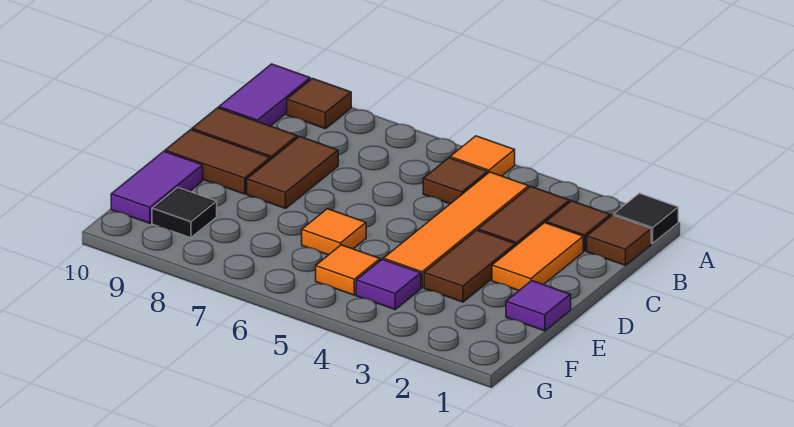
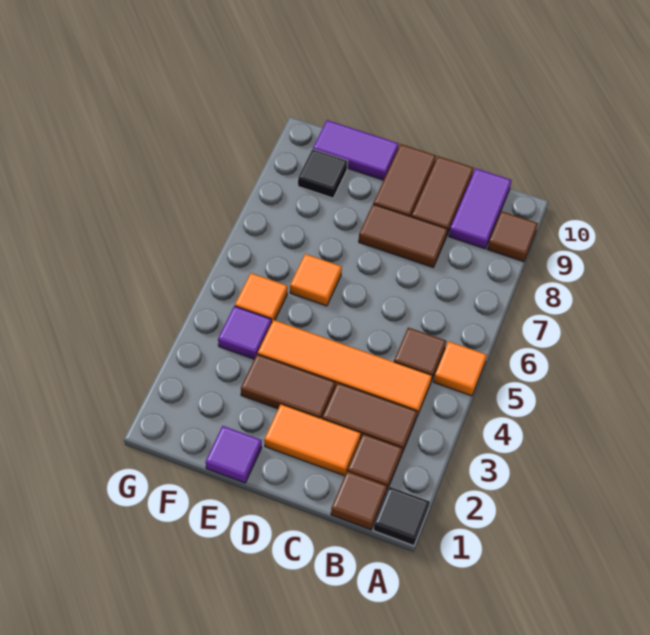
purple tile A10:B10 level 1 -> purple tile B9:B10 level 1

